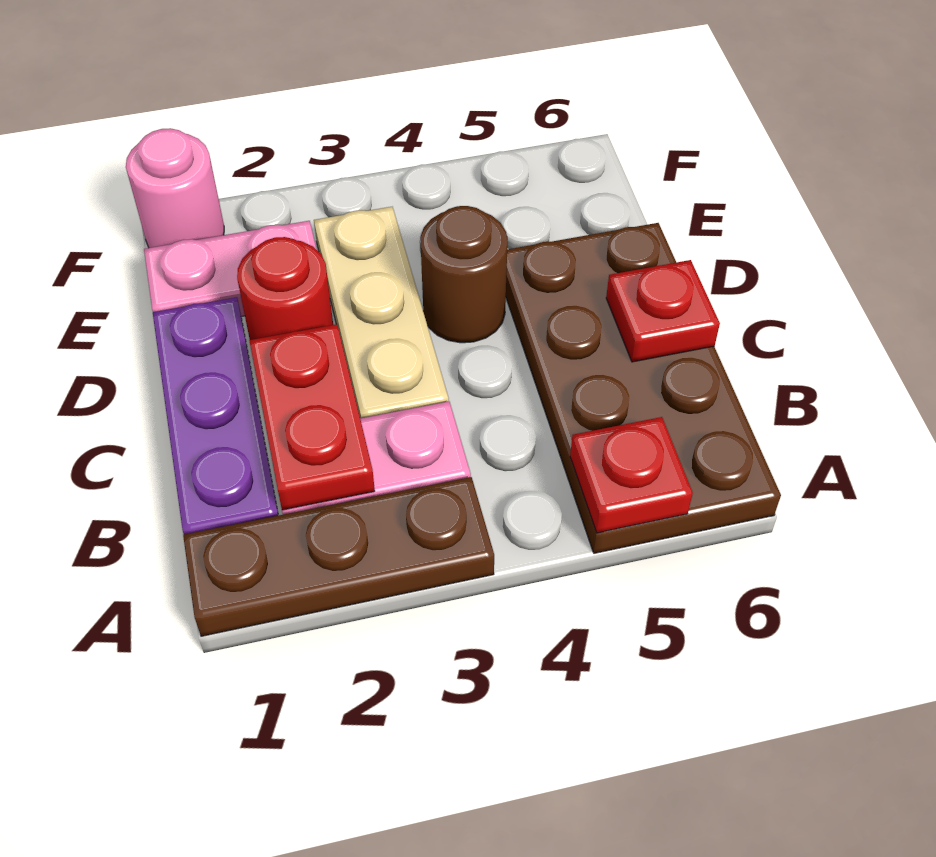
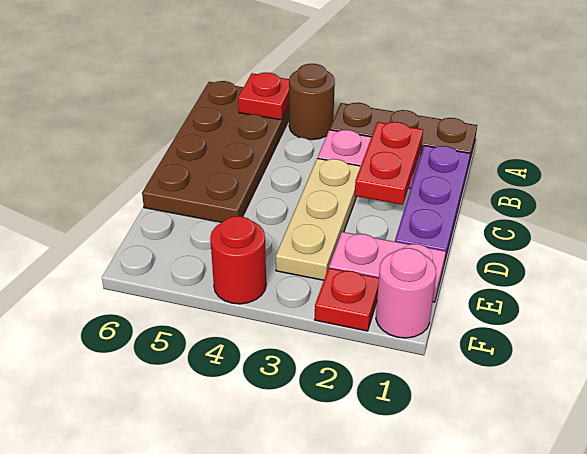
red plate C6 level 2 -> red plate F2 level 1
red round brick D2 level 1 -> red round brick F4 level 1
brown round brick D4 level 1 -> brown round brick A4 level 1

